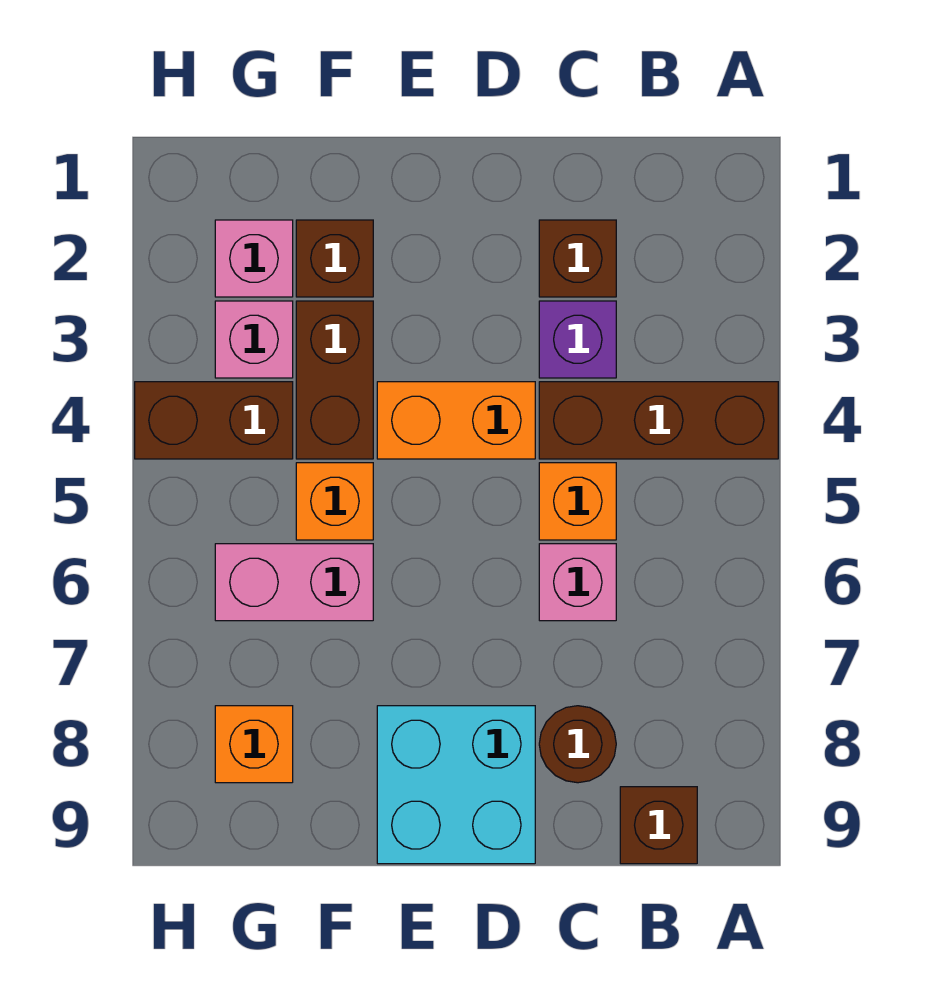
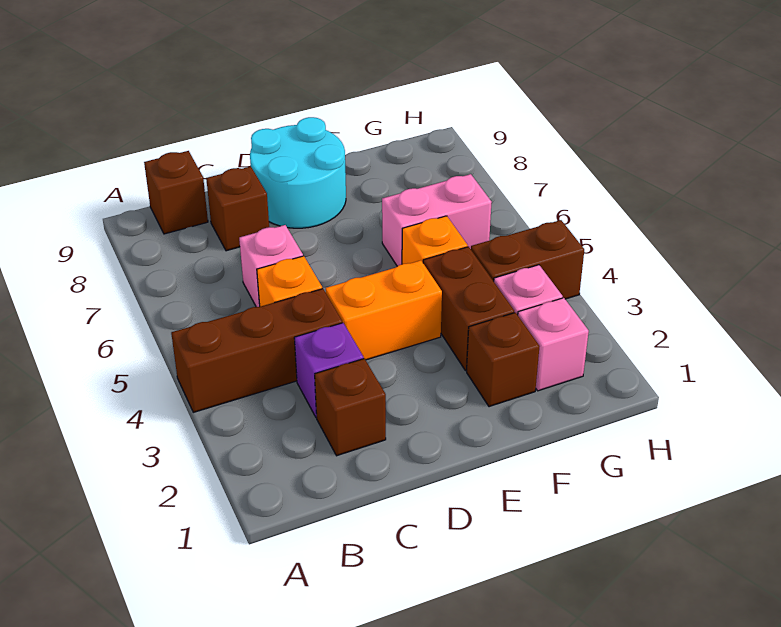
brown round brick C8 level 1 -> brown brick C8 level 1
cyan brick D8:E9 level 1 -> cyan round brick D8:E9 level 1
orange brick G8 level 1 -> none

